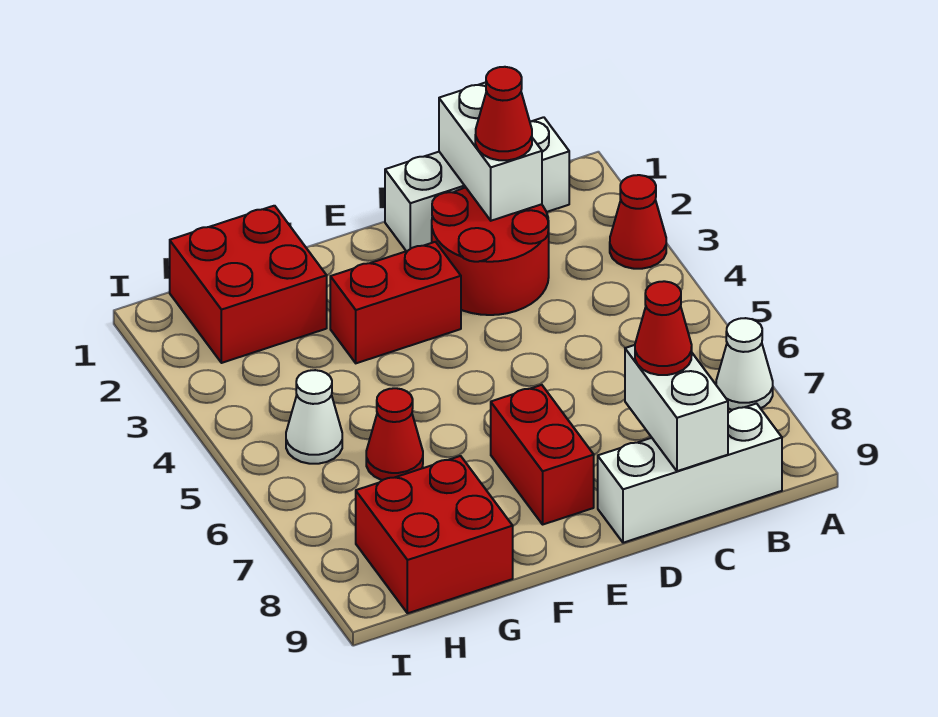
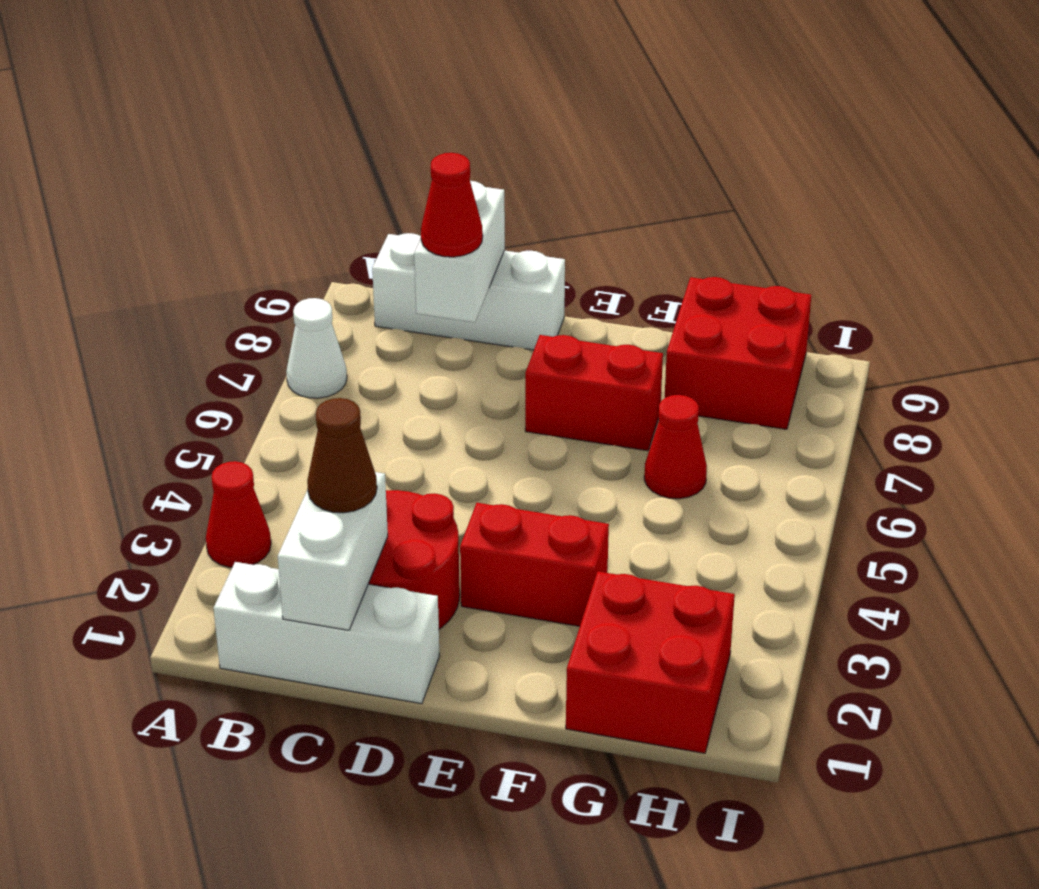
red cone C2 level 3 -> brown cone C2 level 3
red brick E7:E8 level 1 -> red brick E7:F7 level 1
white cone H5 level 1 -> none

